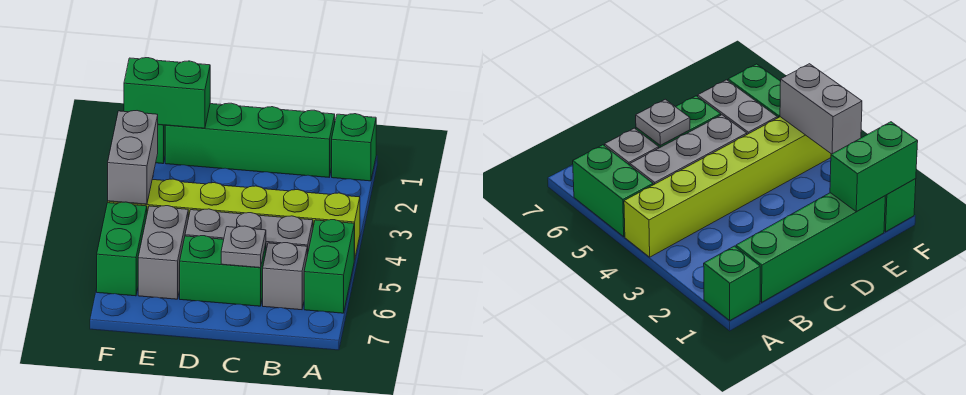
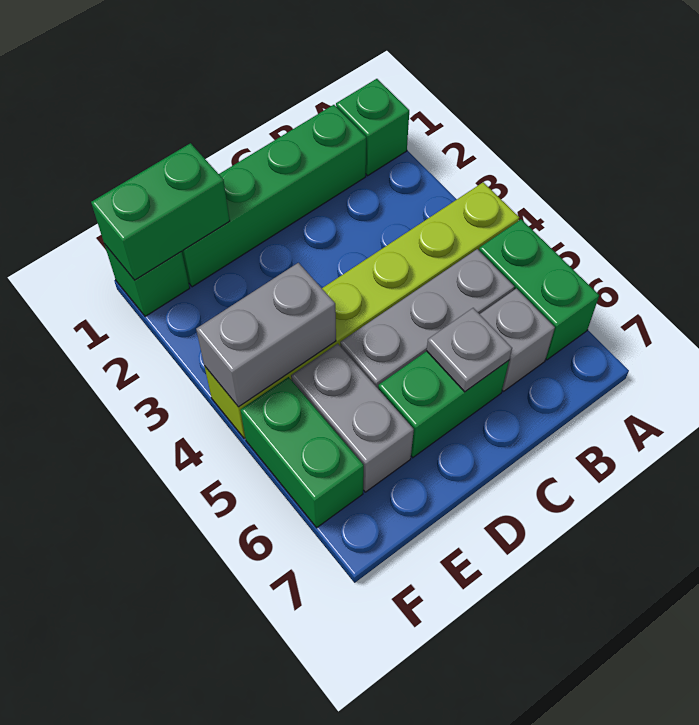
grey brick F3:F4 level 2 -> grey brick E4:F4 level 2

